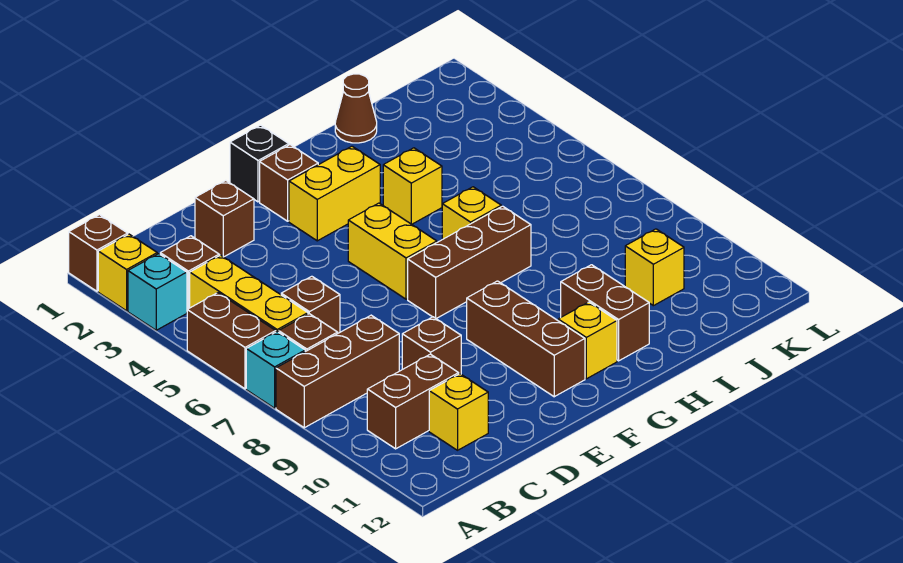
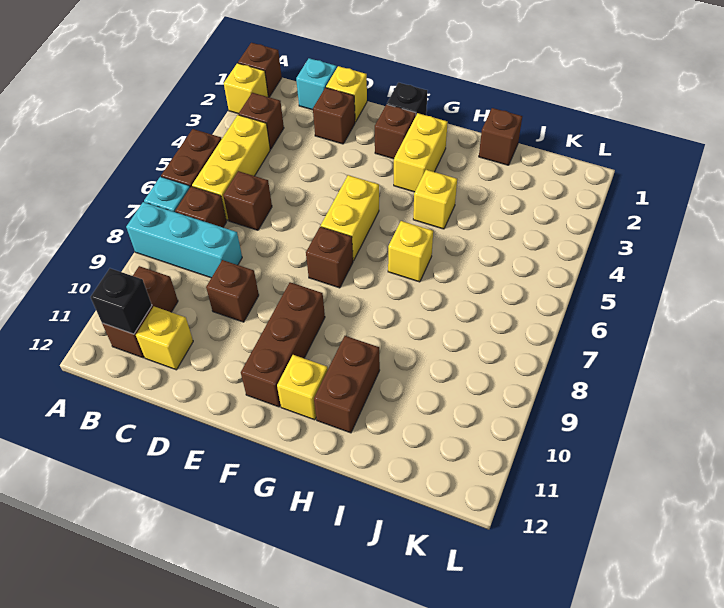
cyan brick A3 level 1 -> cyan brick C1 level 1
brown brick A8:C8 level 1 -> cyan brick A8:C8 level 1
brown brick B10:C10 level 1 -> brown brick B10:B11 level 1
none -> black brick B11 level 2
yellow brick F3:G3 level 1 -> yellow brick G2:G3 level 1
brown brick F7:H7 level 1 -> brown brick F7 level 1
brown cone I1 level 1 -> brown brick I1 level 1
yellow brick J10 level 1 -> yellow brick D1 level 1

